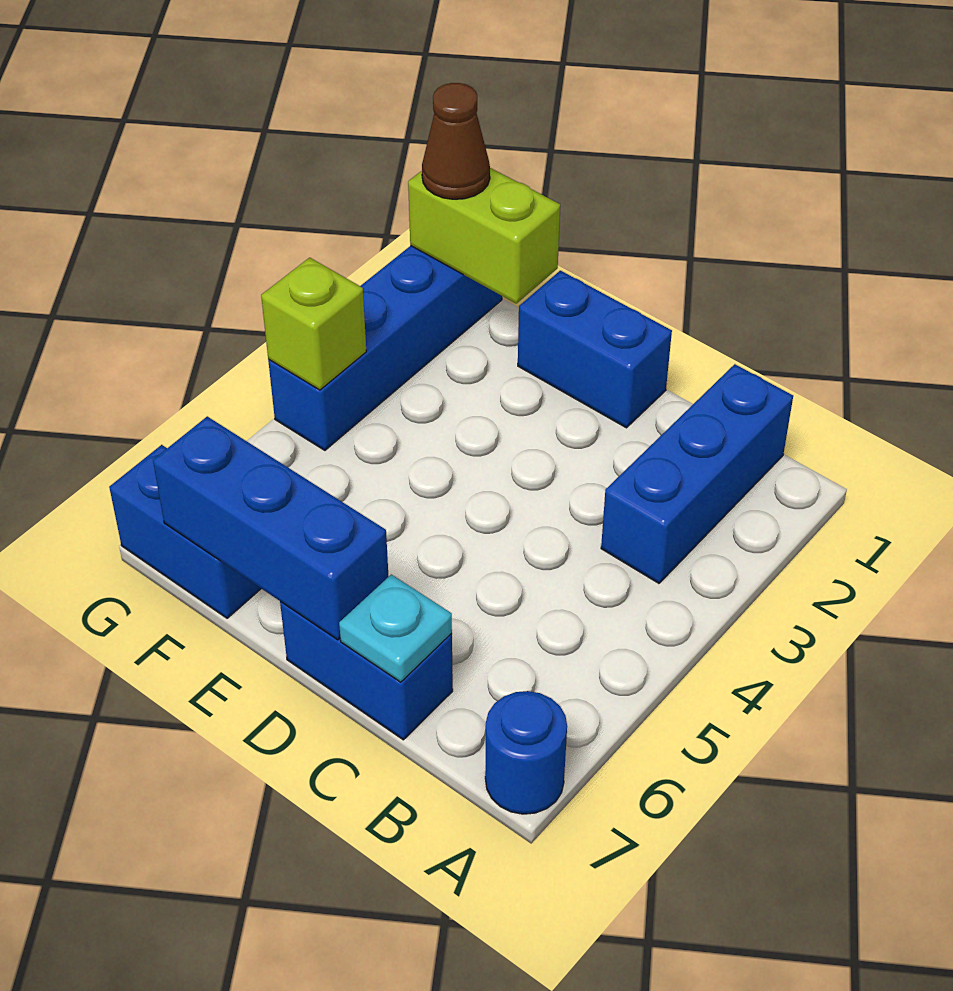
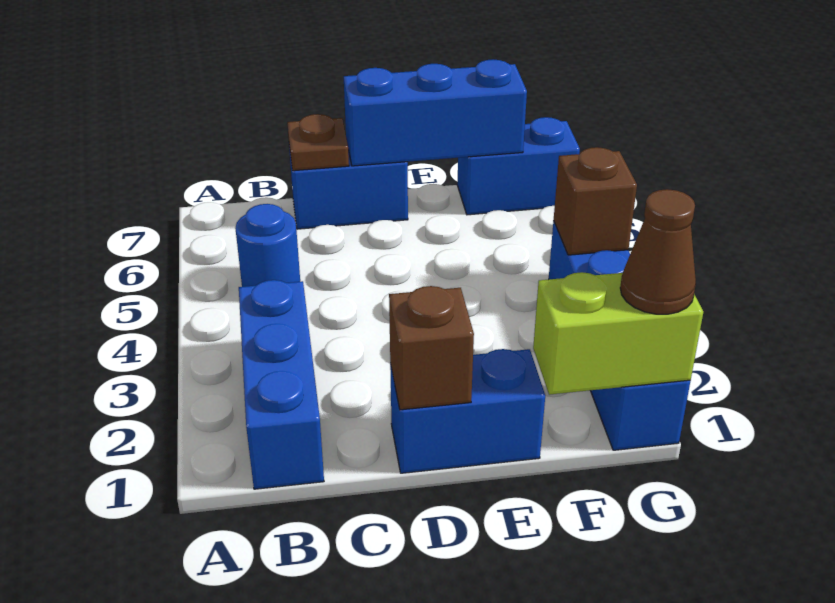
blue round brick A7 level 1 -> blue round brick B5 level 1
cyan plate C7 level 2 -> brown plate C7 level 2
none -> brown brick D1 level 2
lime brick G4 level 2 -> brown brick G4 level 2

